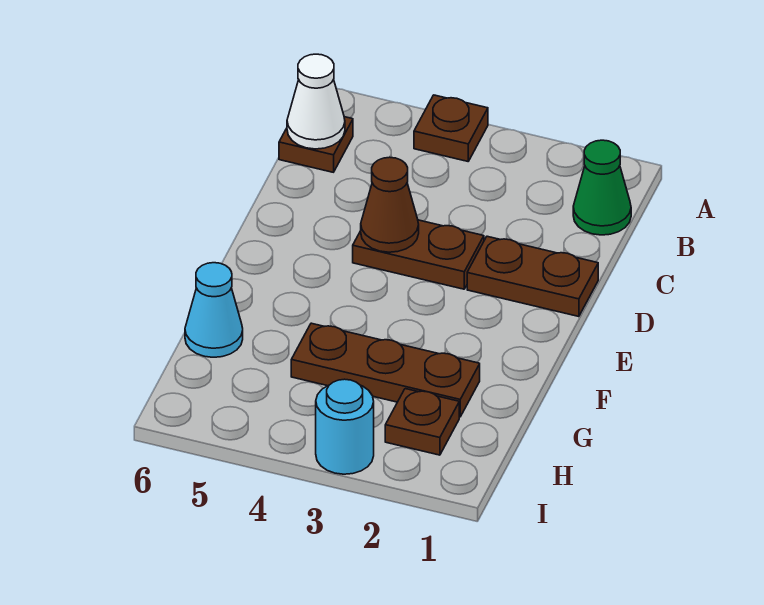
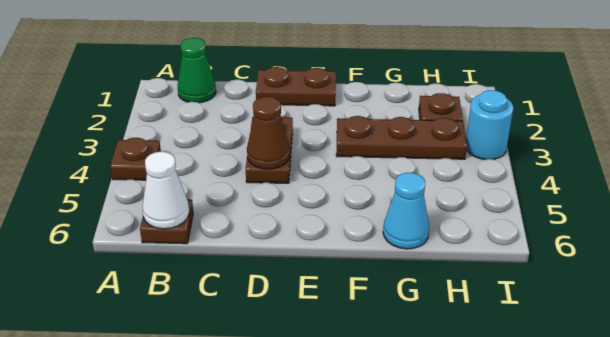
brown plate D1:D2 level 1 -> brown plate D1:E1 level 1
brown plate G2:G4 level 1 -> brown plate F3:H3 level 1

